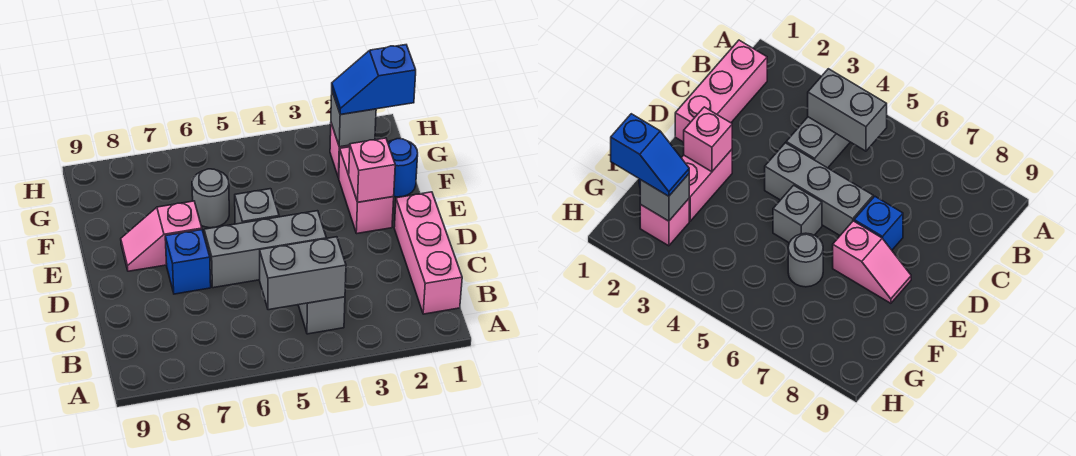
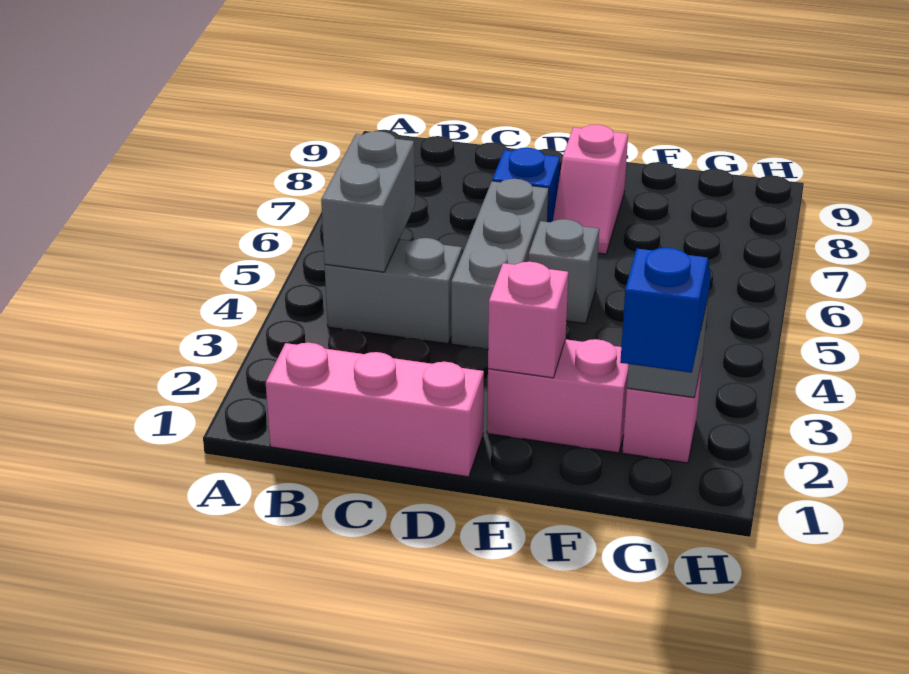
pink slope E7:E8 level 1 top 7 -> pink slope E7:E8 level 1 top 8
blue round brick F1 level 1 -> none
grey round brick F6 level 1 -> none

